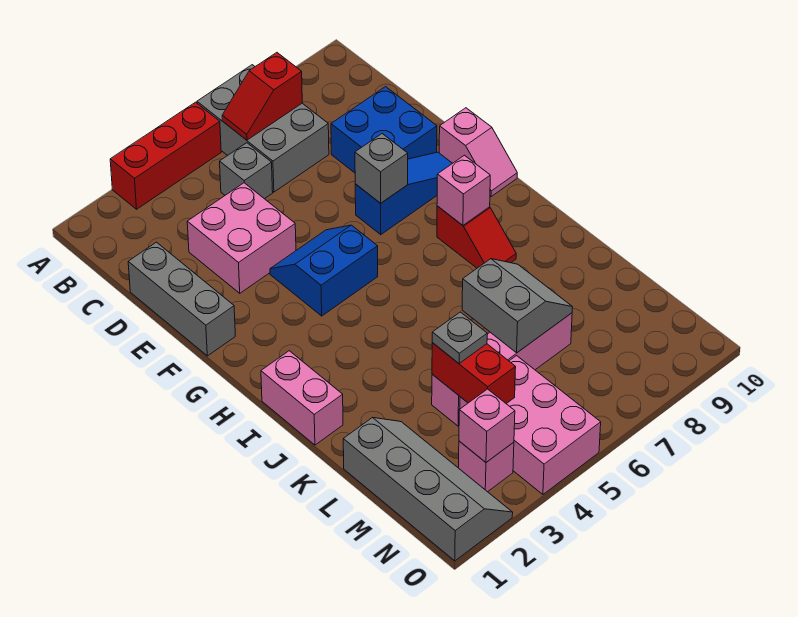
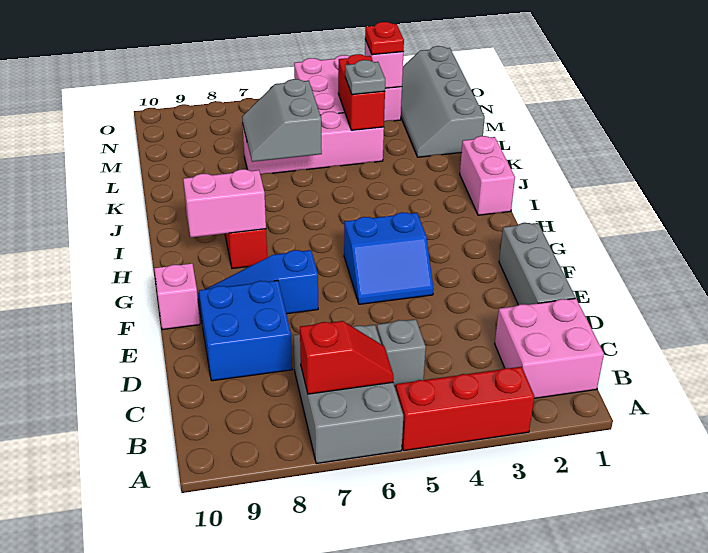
pink brick D3:E4 level 1 -> pink brick B1:C2 level 1
grey brick F7 level 2 -> none
pink brick H8 level 2 -> pink brick H8:H9 level 2
none -> red plate N3 level 3

